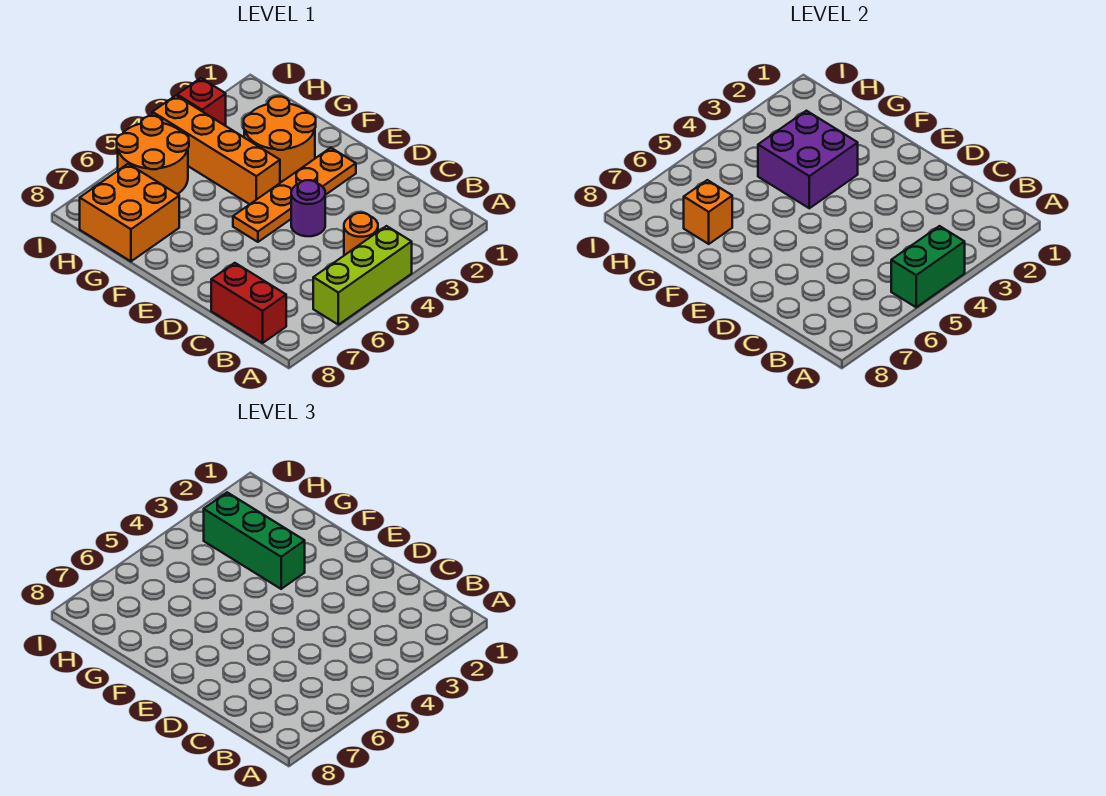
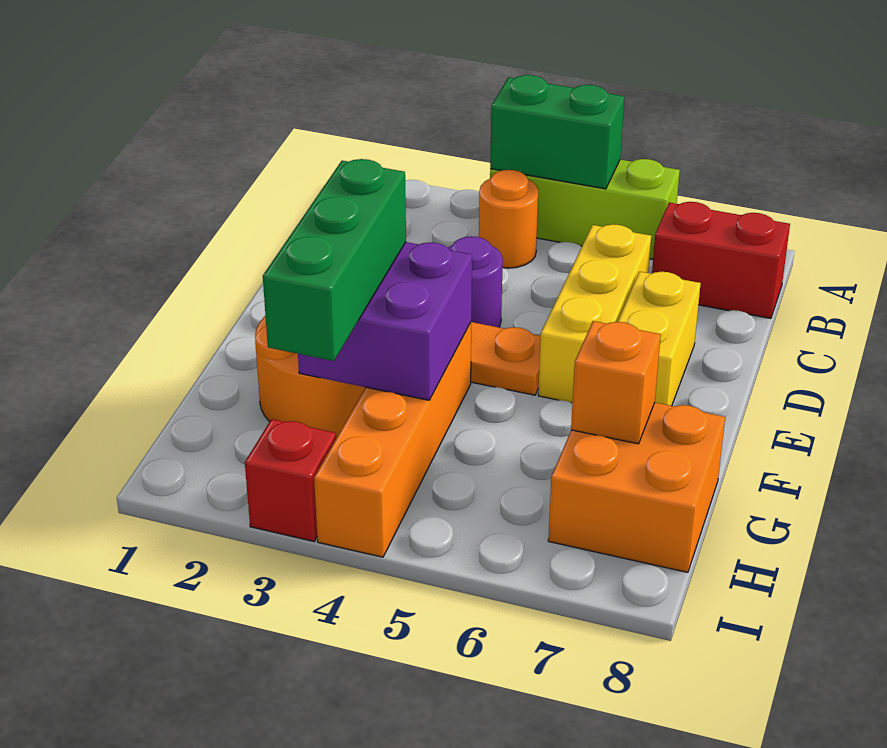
red brick B8:C8 level 1 -> red brick B7:B8 level 1
none -> yellow brick C6:E6 level 1
none -> yellow brick D7:E7 level 1
orange round brick H5:I6 level 1 -> none

